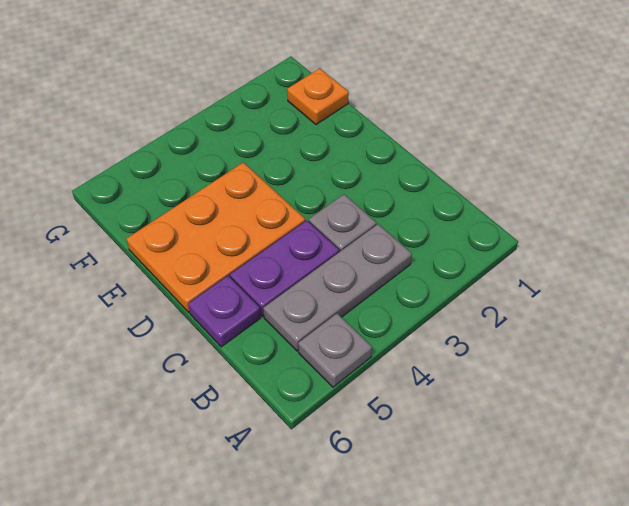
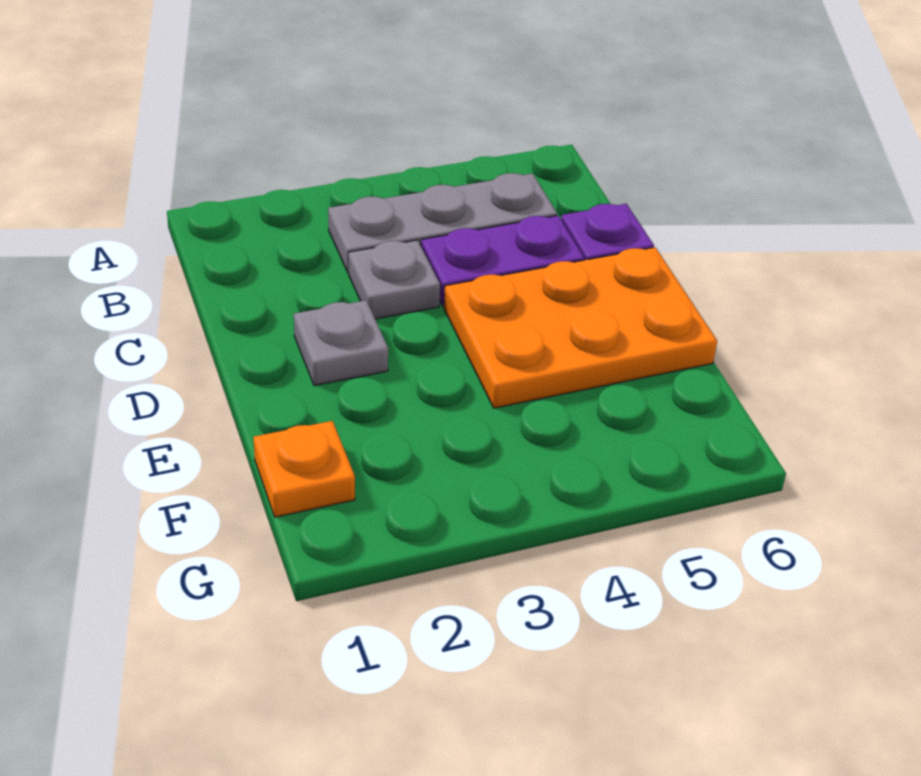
grey plate A5 level 1 -> grey plate D2 level 1

